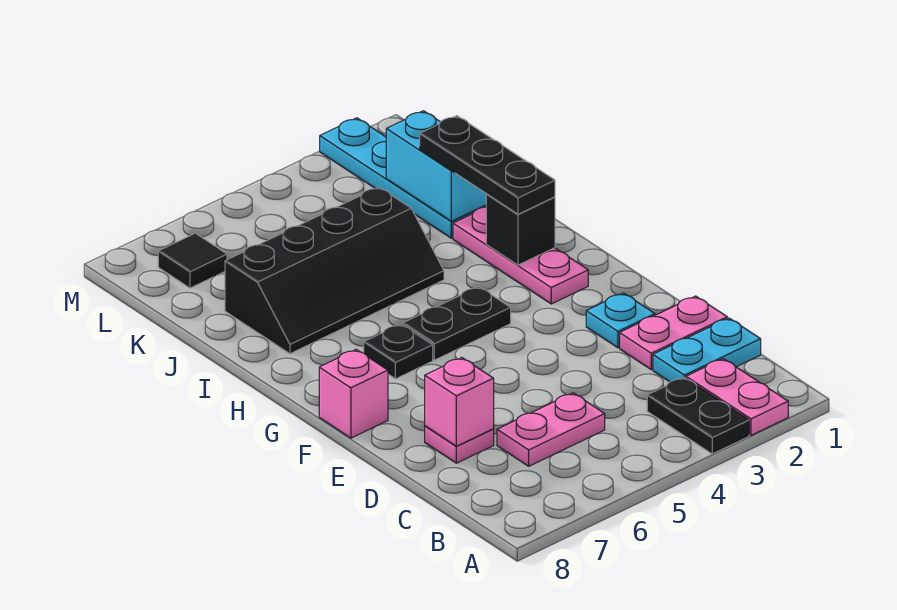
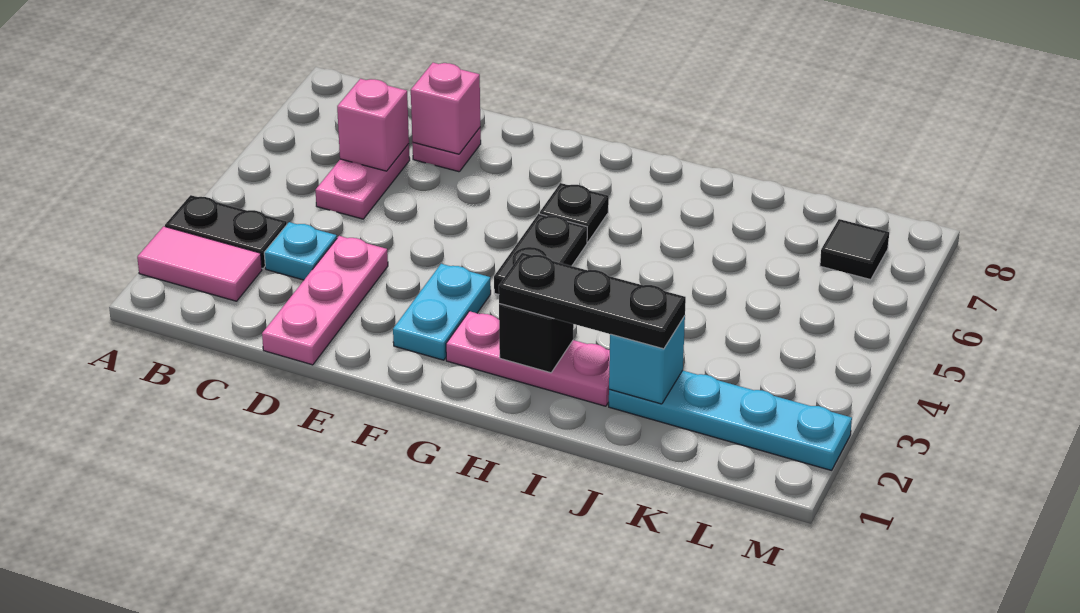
pink plate A2:B2 level 1 -> pink tile A2:B2 level 1
cyan plate C1:C2 level 1 -> cyan plate F2:F3 level 1
pink plate D1:D2 level 1 -> pink plate D1:D3 level 1
cyan plate E2 level 1 -> cyan plate C3 level 1
pink brick F8 level 1 -> pink brick C6 level 2
black slope I4:J7 level 1 top J -> none
cyan brick J2:K2 level 2 -> cyan brick J2 level 2

